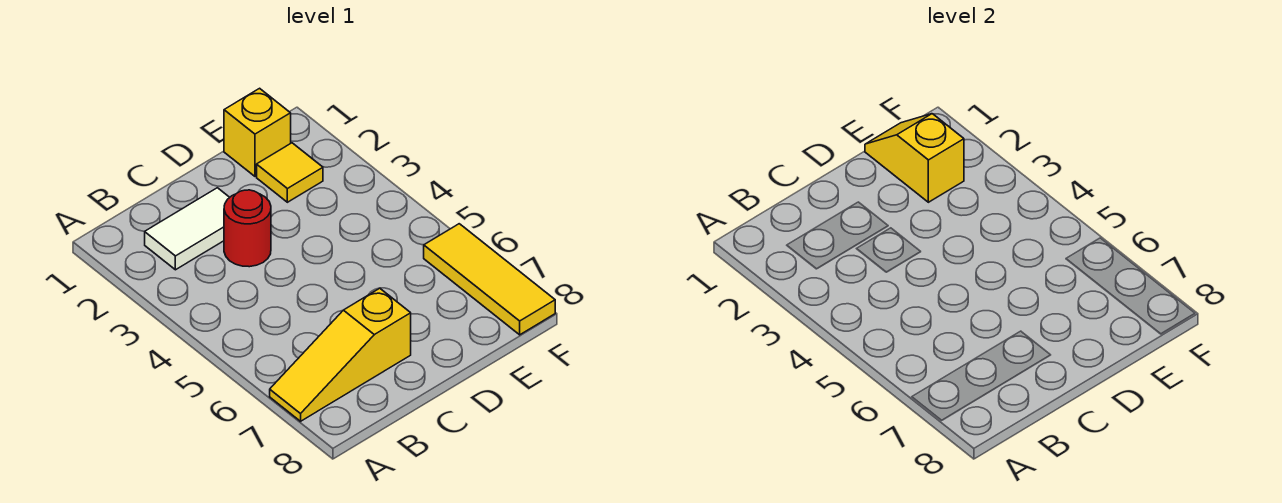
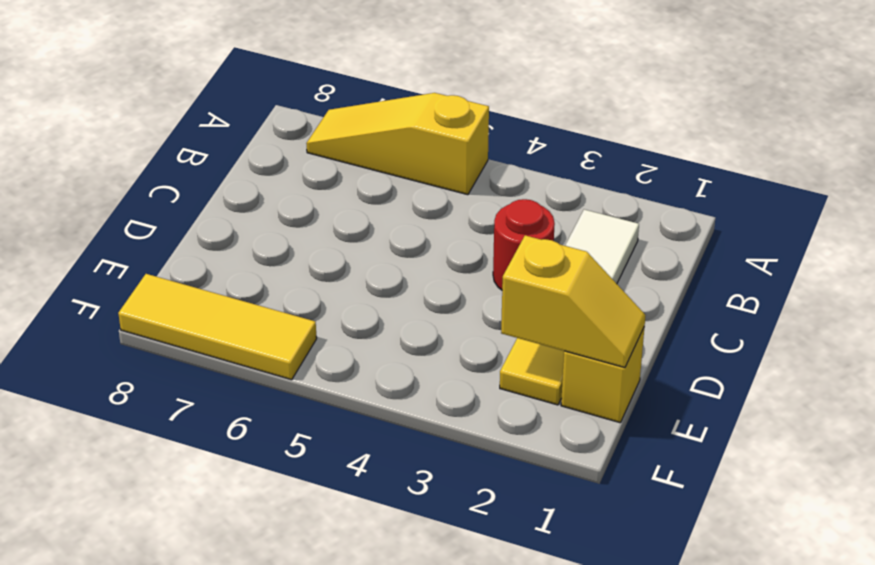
yellow slope A7:C7 level 1 top C -> yellow slope A5:A7 level 1 top 5

